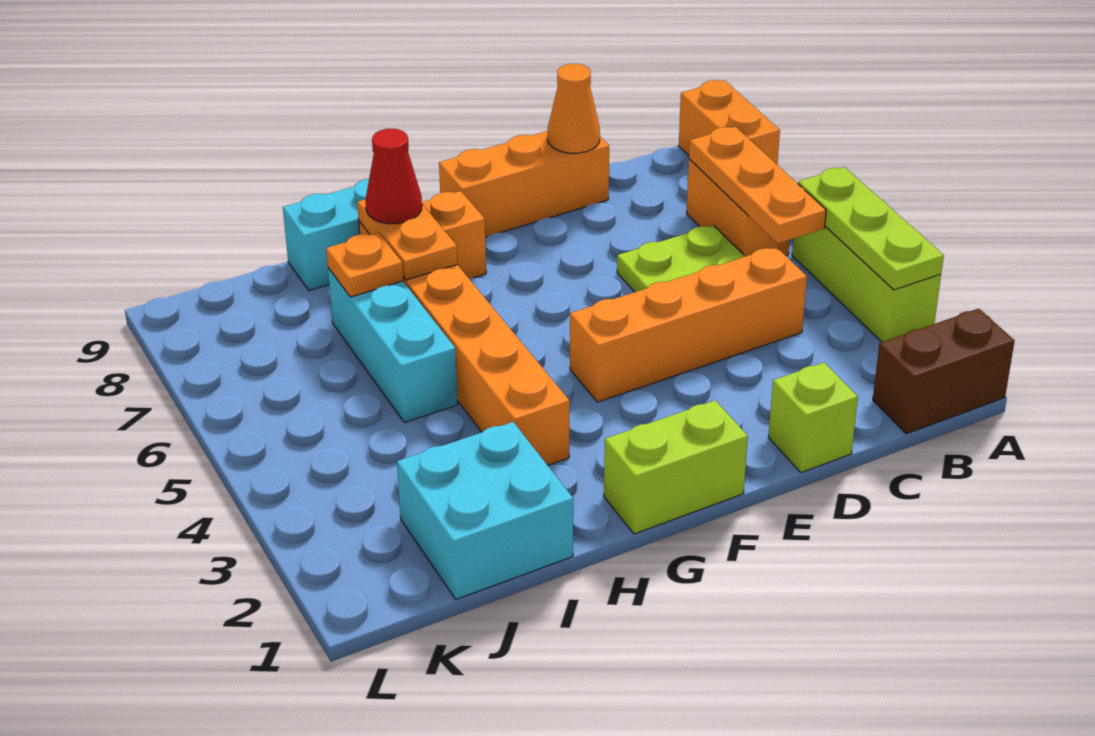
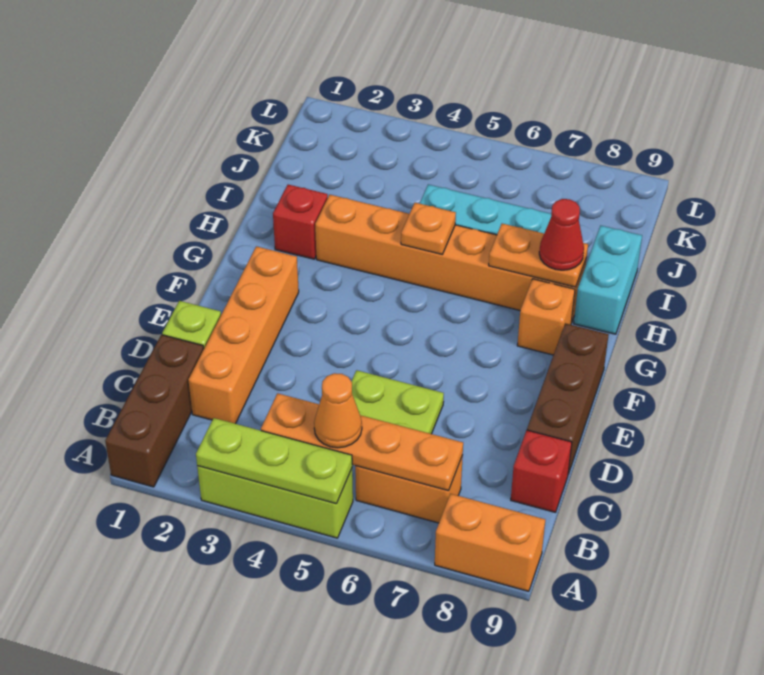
brown brick A1:B1 level 1 -> brown brick A1:C1 level 1
orange plate B5:B7 level 2 -> orange plate B4:B7 level 2
orange brick C4:F4 level 1 -> orange brick C2:F2 level 1
none -> red brick C9 level 1
orange brick D9:F9 level 1 -> brown brick D9:F9 level 1
orange cone D9 level 2 -> orange cone B5 level 3
lime brick F1:G1 level 1 -> none
none -> red brick H2 level 1
cyan brick I1:J2 level 1 -> none
orange plate I7 level 2 -> orange plate H5 level 2

